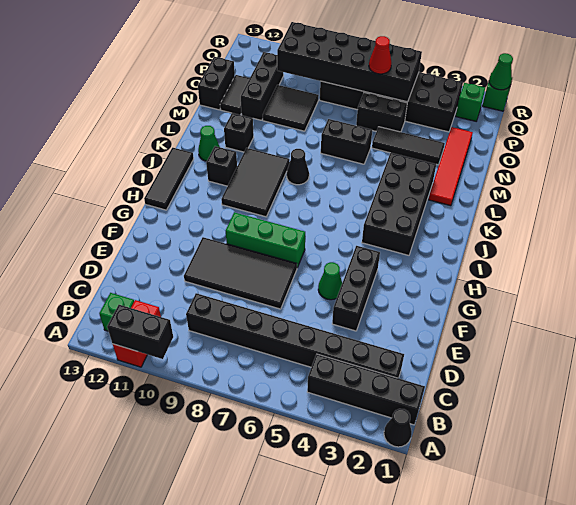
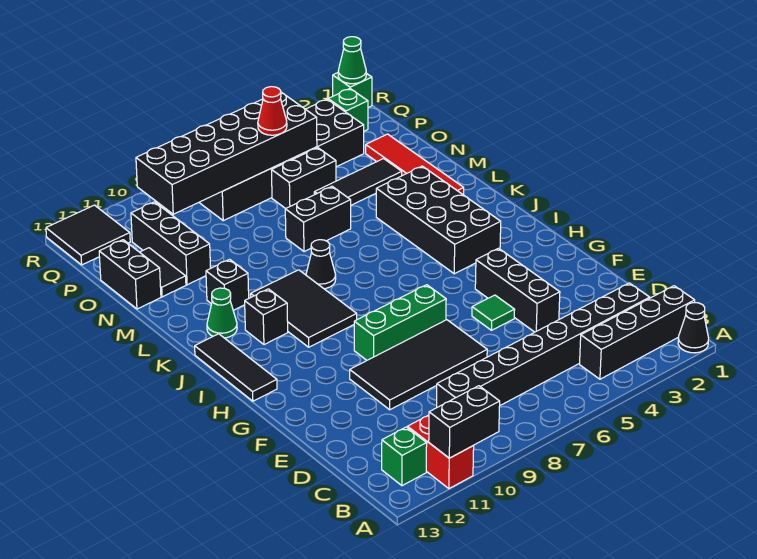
green cone F5 level 1 -> green tile F5 level 1
black tile N9:O10 level 1 -> black tile Q12:R13 level 1

